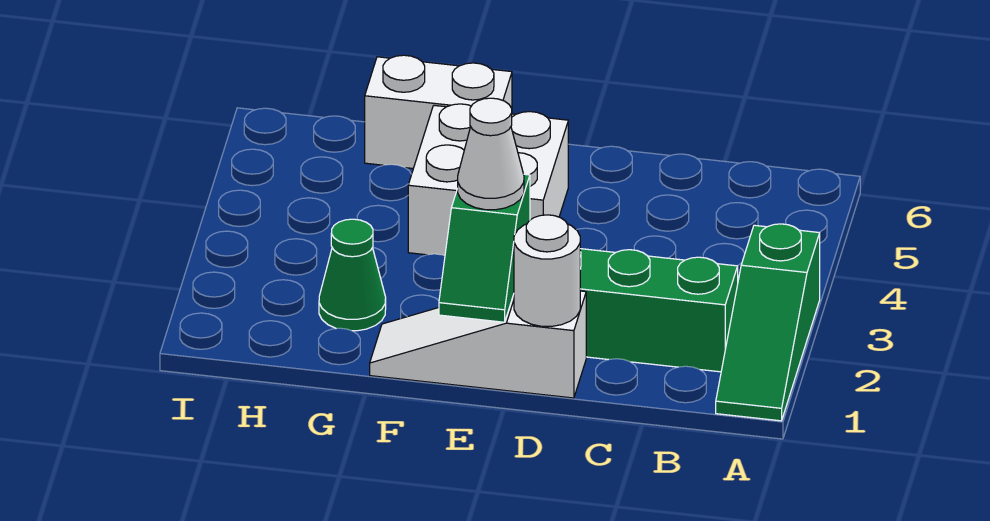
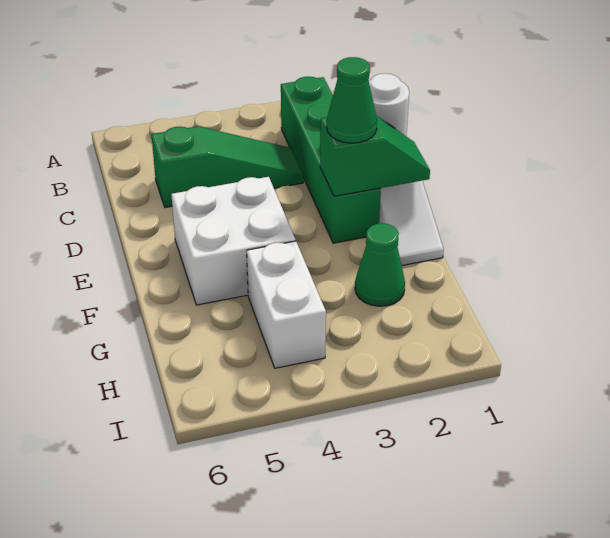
green slope A1:A3 level 1 top 3 -> green slope C3:C5 level 1 top 5
white cone E2 level 3 -> green cone E2 level 3
white brick F6:G6 level 1 -> white brick G4:H4 level 1

